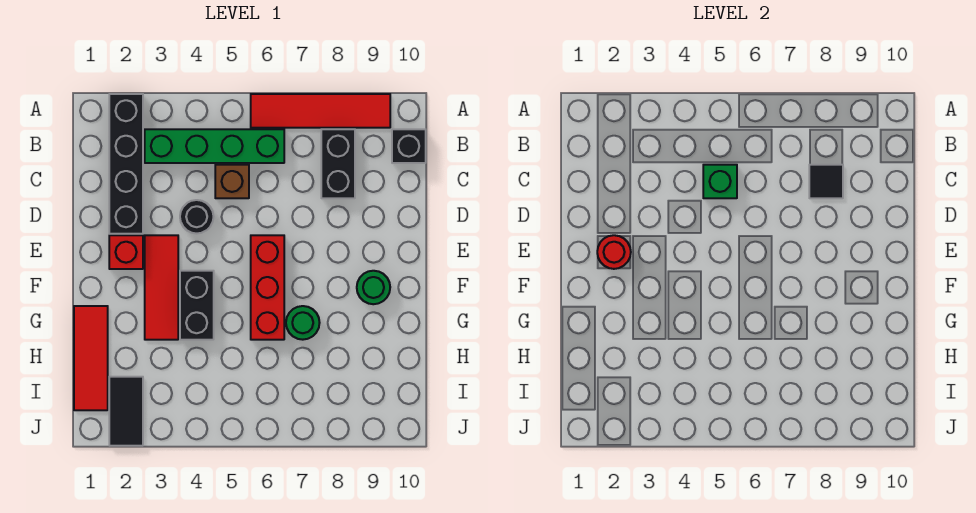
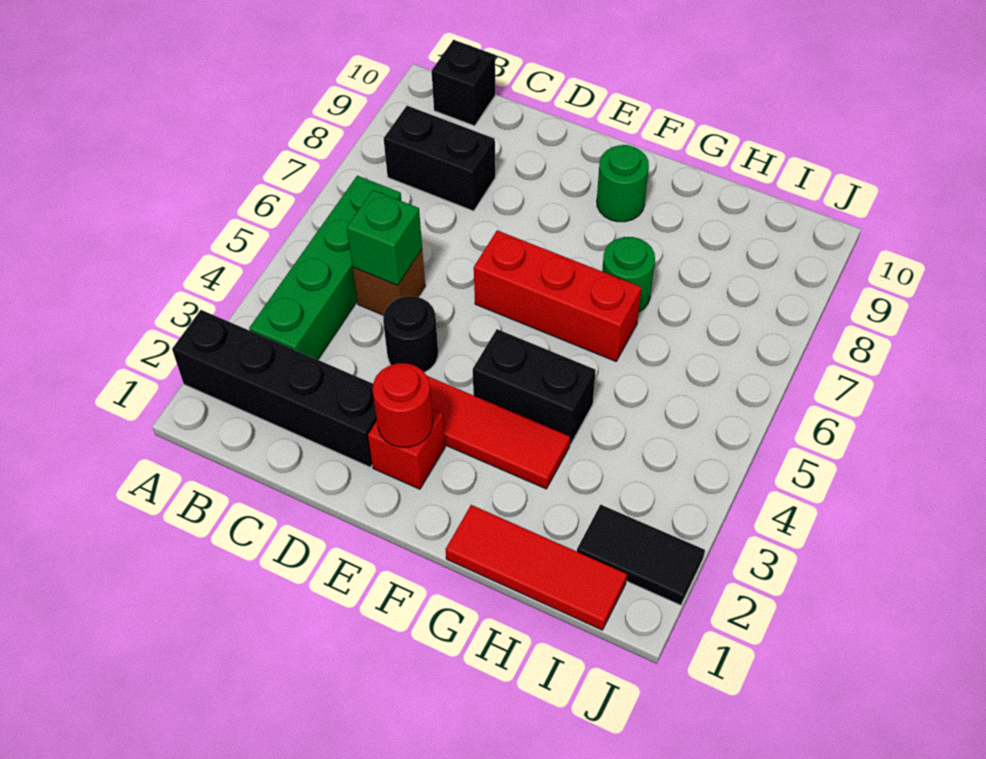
red tile A6:A9 level 1 -> none
black tile C8 level 2 -> none

